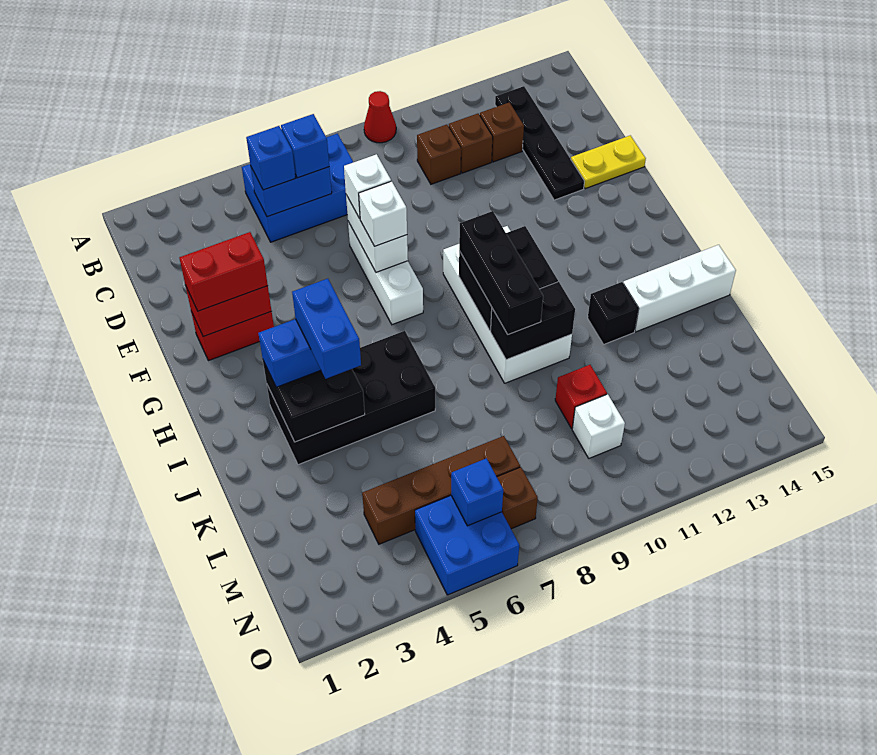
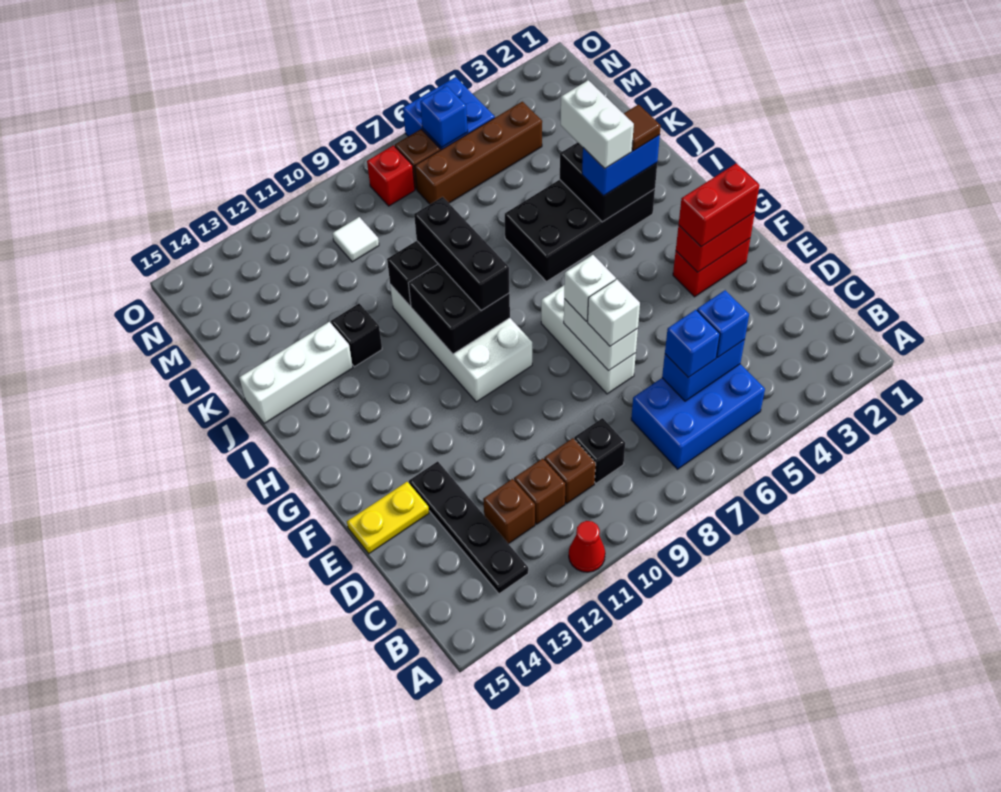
red cone A9 level 1 -> red cone A11 level 1
none -> black brick C9 level 1
none -> brown tile I3 level 4
blue brick I4:J4 level 4 -> white brick I4:J4 level 4
red brick L10 level 1 -> red brick N8 level 1
white brick M10 level 1 -> white tile M10 level 1

